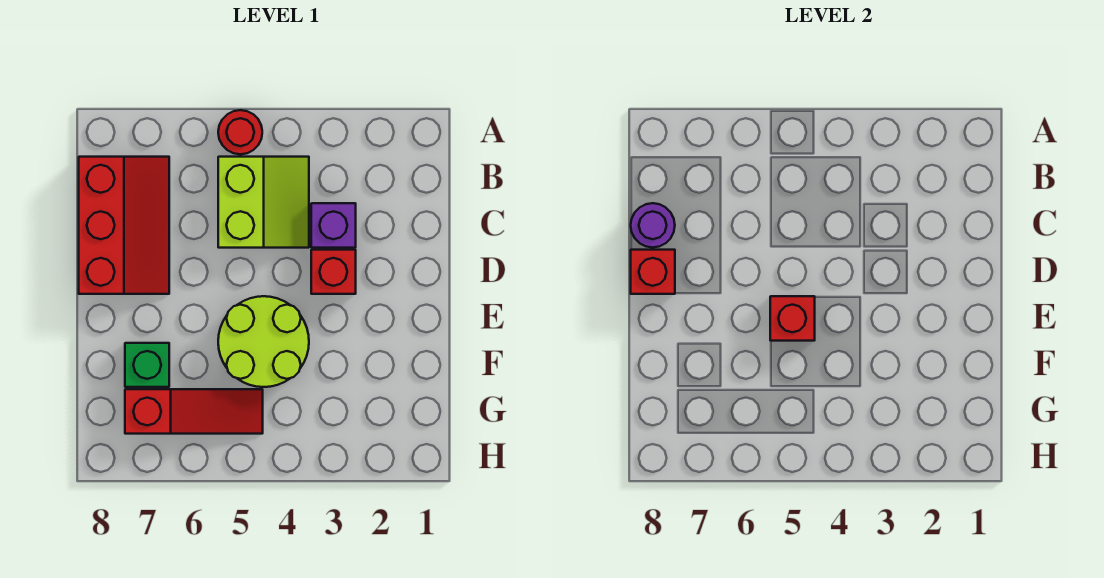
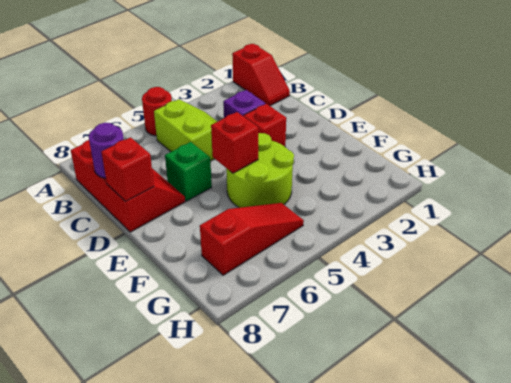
none -> red slope A1:B1 level 1 top A
green brick F7 level 1 -> green brick D6 level 1

